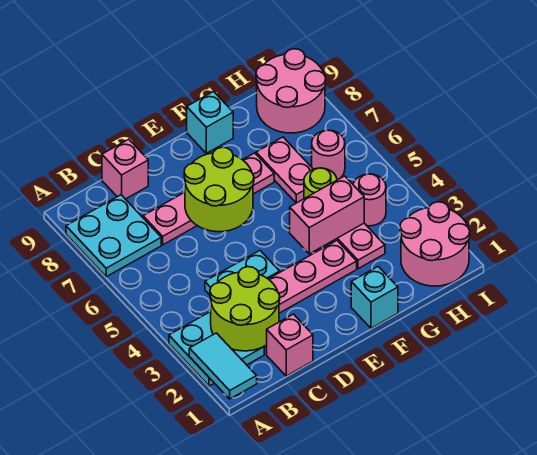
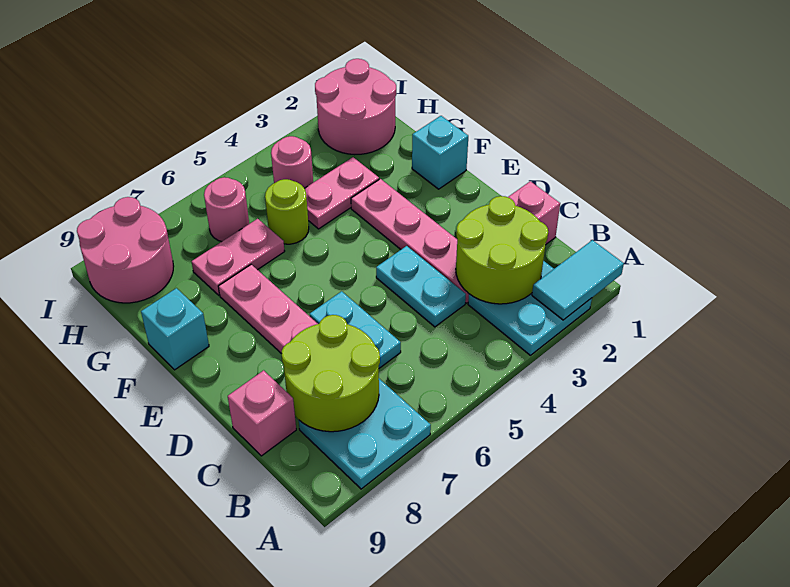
none -> cyan plate C6:D6 level 1
lime round brick D6:E7 level 2 -> lime round brick B7:C8 level 2
pink brick F4:G4 level 2 -> none

